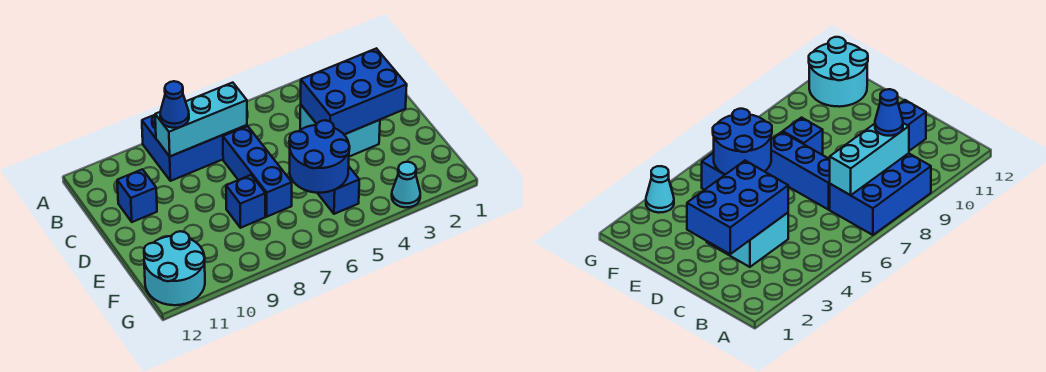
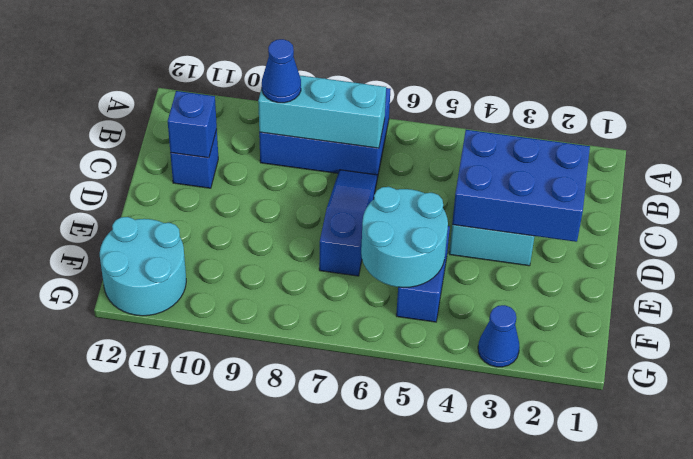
blue brick C7:E7 level 1 -> blue slope C7:E7 level 1 top E
blue round brick E5:F6 level 2 -> cyan round brick E5:F6 level 2
blue brick E8 level 1 -> blue brick C11 level 2
cyan cone G3 level 1 -> blue cone G3 level 1

